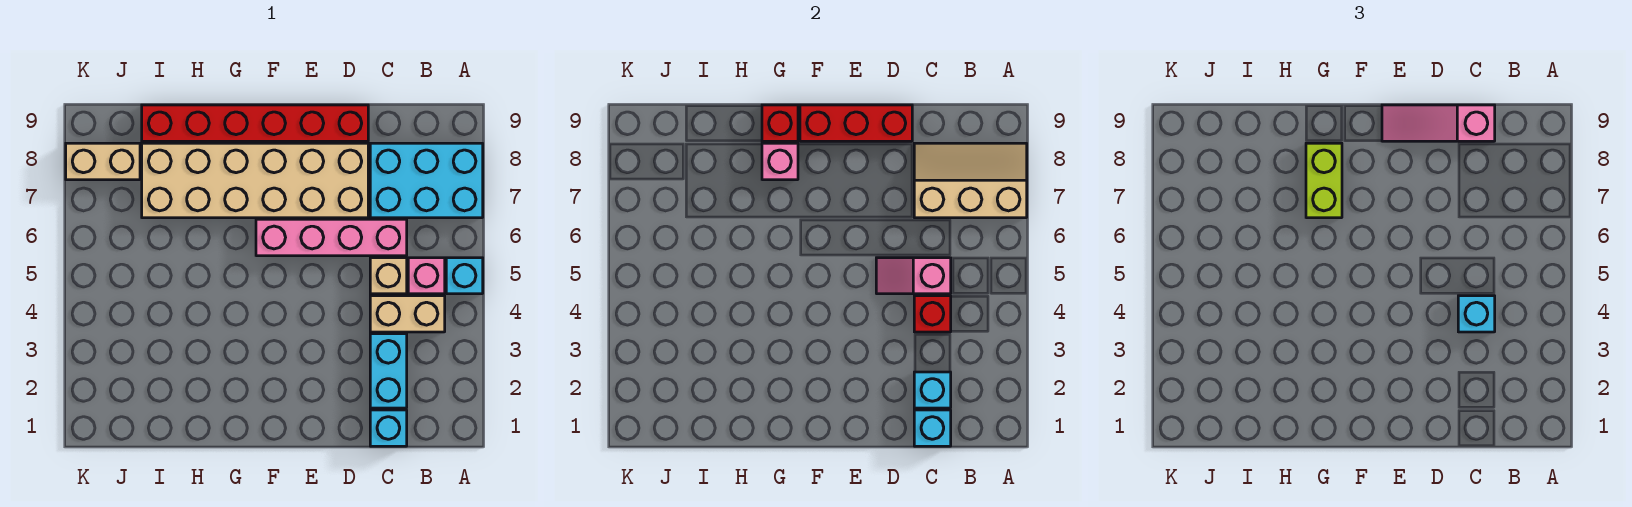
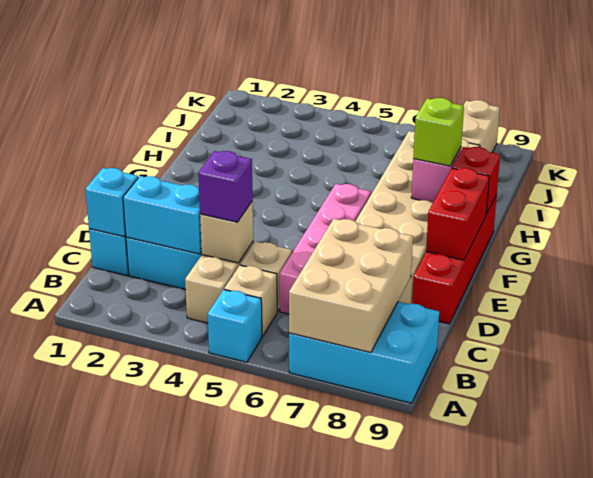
cyan brick A7:C8 level 1 -> cyan brick A7:B9 level 1
tan slope A7:C8 level 2 top 7 -> tan brick A7:C8 level 2
pink brick B5 level 1 -> tan brick B5 level 1
cyan brick C2 level 2 -> cyan brick C2:C3 level 2
red brick C4 level 2 -> tan brick C4 level 2
cyan brick C4 level 3 -> purple brick C4 level 3
pink slope C5:D5 level 2 top C -> none
pink slope C9:E9 level 3 top C -> none
red brick D9:I9 level 1 -> red brick D9:G9 level 1
red brick D9:F9 level 2 -> red brick E9:F9 level 2
lime brick G7:G8 level 3 -> lime brick G8 level 3

